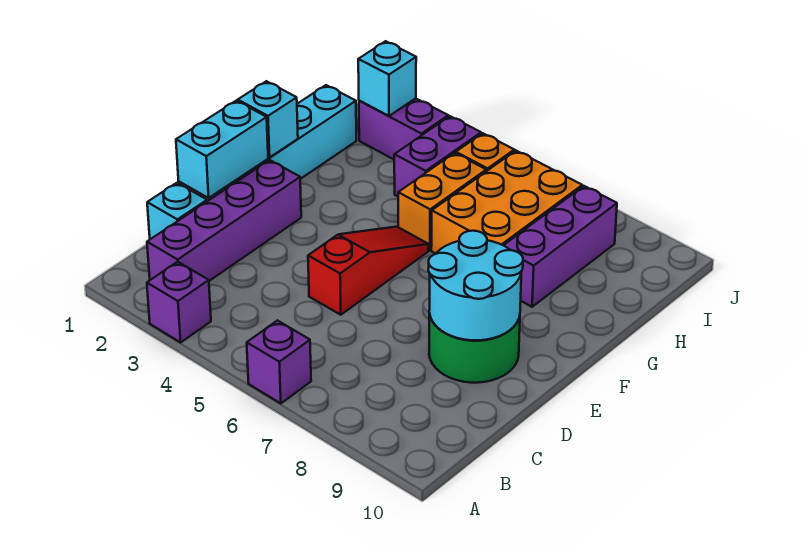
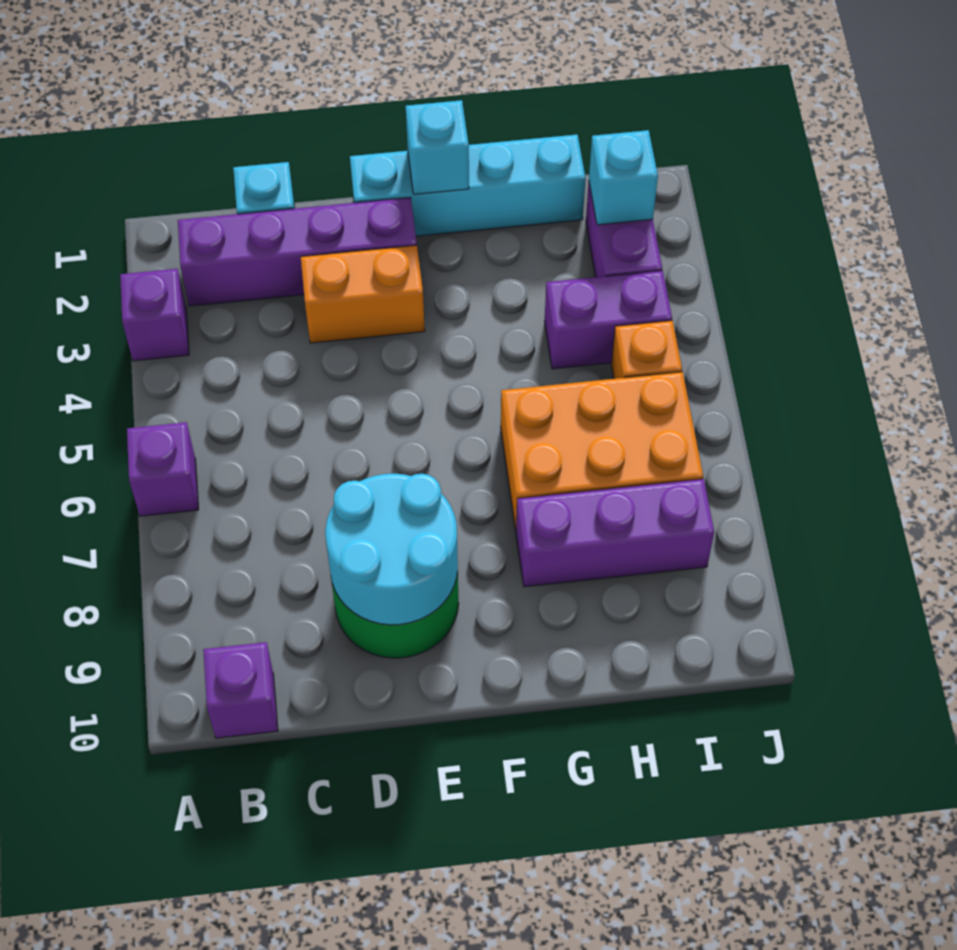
none -> purple brick B10 level 1
cyan brick D1:E1 level 2 -> none
red slope D5:F5 level 1 top D -> none
orange brick G5:H5 level 1 -> orange brick D3:E3 level 1

